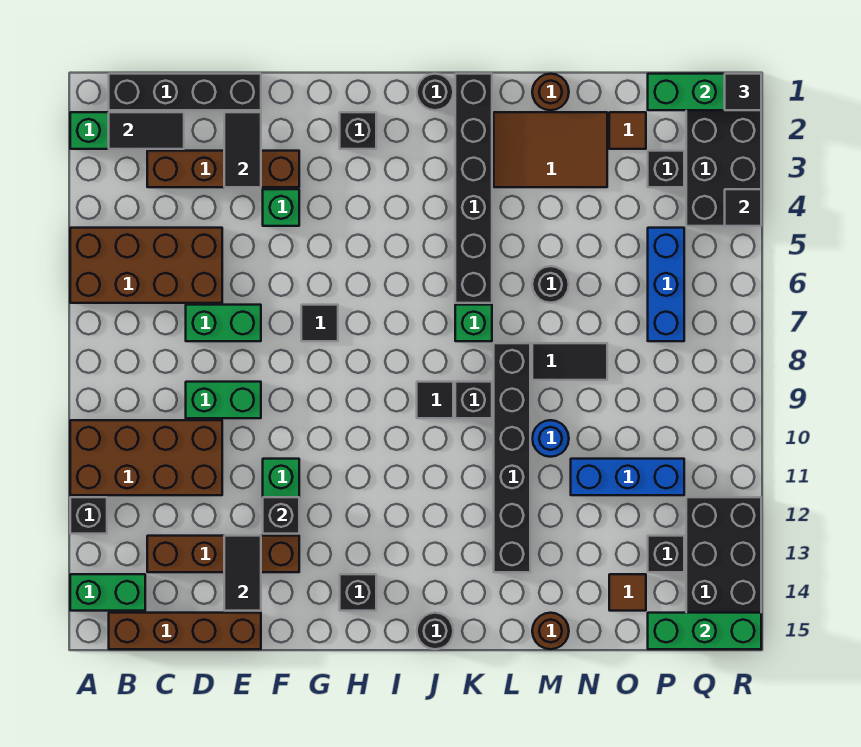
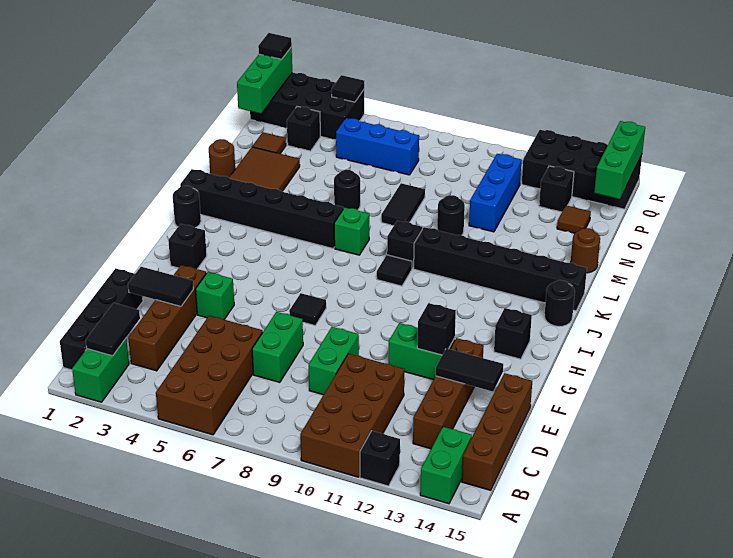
black brick L8:L13 level 1 -> black brick K10:K15 level 1
blue round brick M10 level 1 -> black round brick M10 level 1

